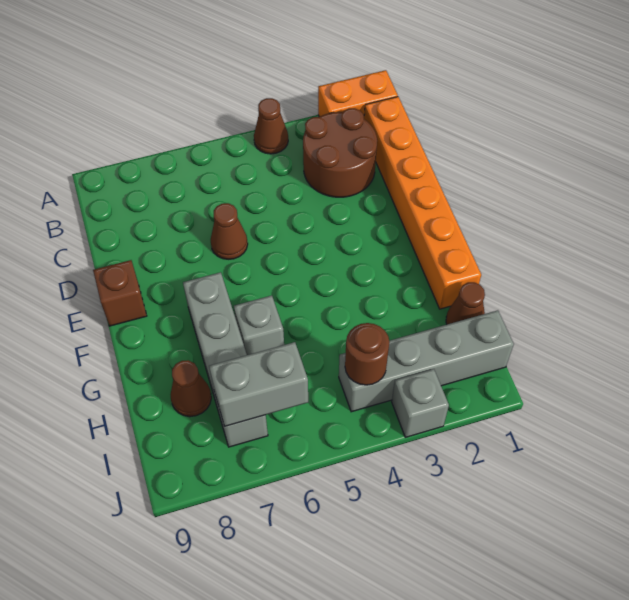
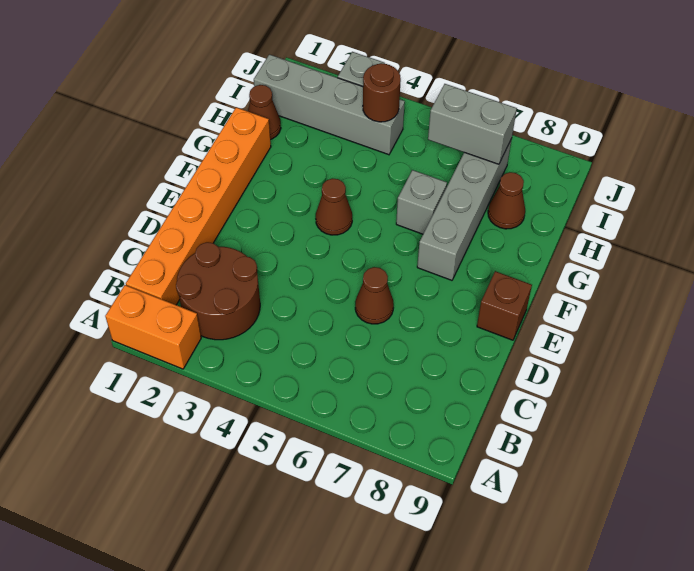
brown cone A4 level 1 -> brown cone F4 level 1

